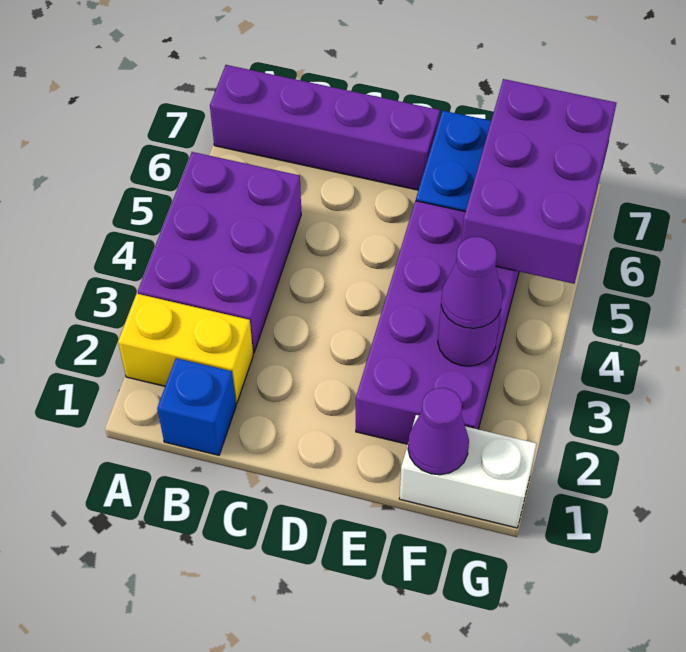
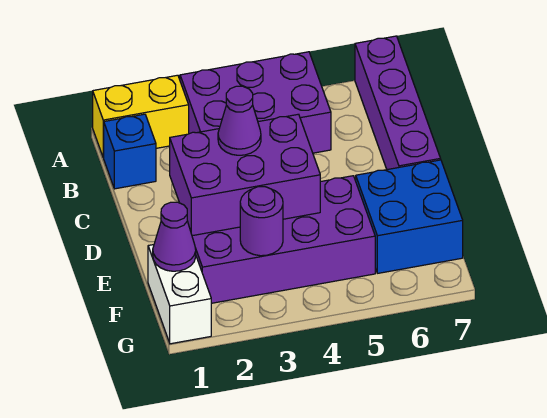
yellow brick A2:B2 level 1 -> yellow brick A1:A2 level 1
purple cone F3 level 3 -> purple cone D3 level 3
purple brick F5:G7 level 2 -> purple brick D2:E4 level 2

